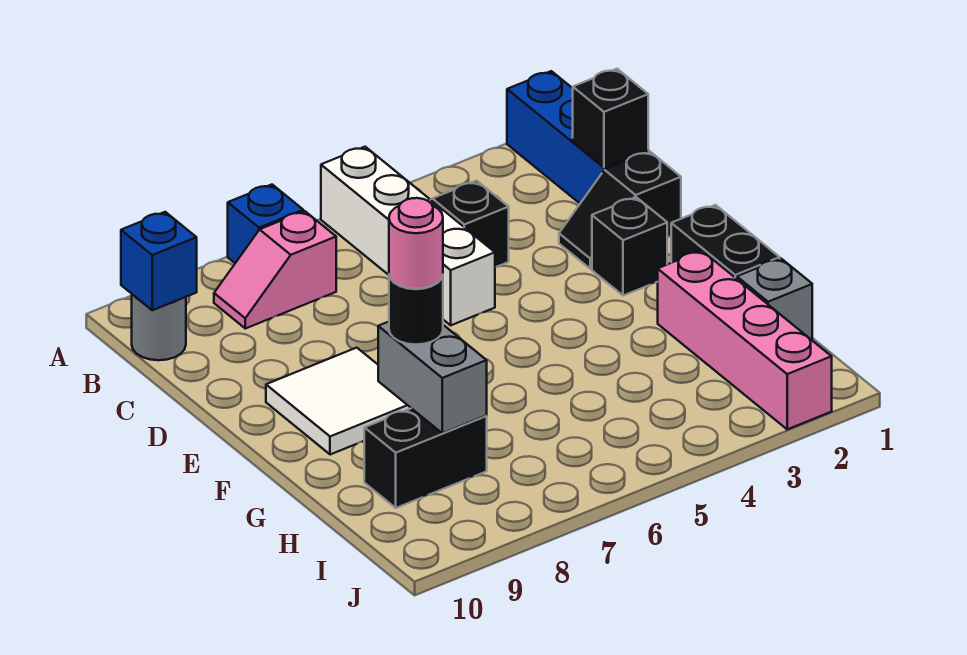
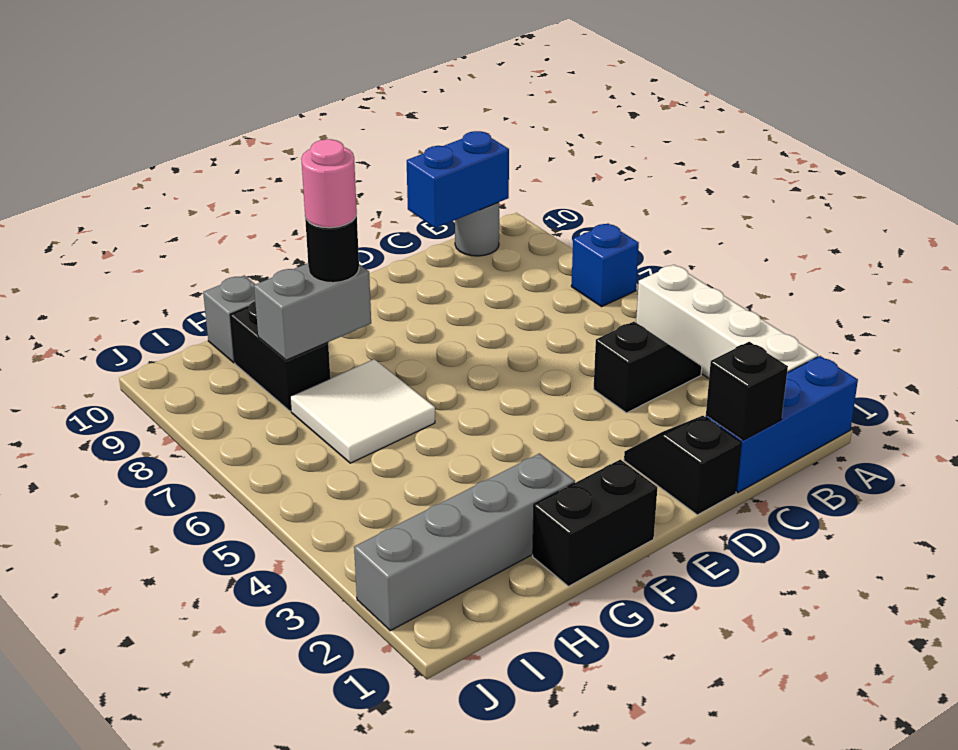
white brick A5:D5 level 1 -> white brick A2:A5 level 1
pink slope B7:B8 level 1 top 7 -> none
blue brick B10 level 2 -> blue brick B10:C10 level 2
black brick E2 level 1 -> none
white tile E8:F9 level 1 -> white tile G6:H7 level 1
pink brick G2:J2 level 1 -> grey brick G2:J2 level 1
grey brick H1 level 1 -> grey brick H10 level 1

